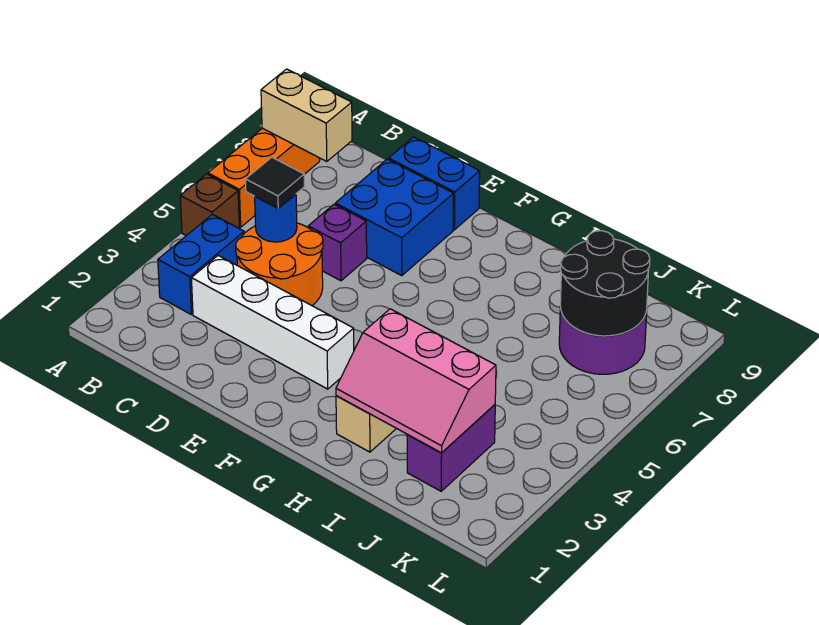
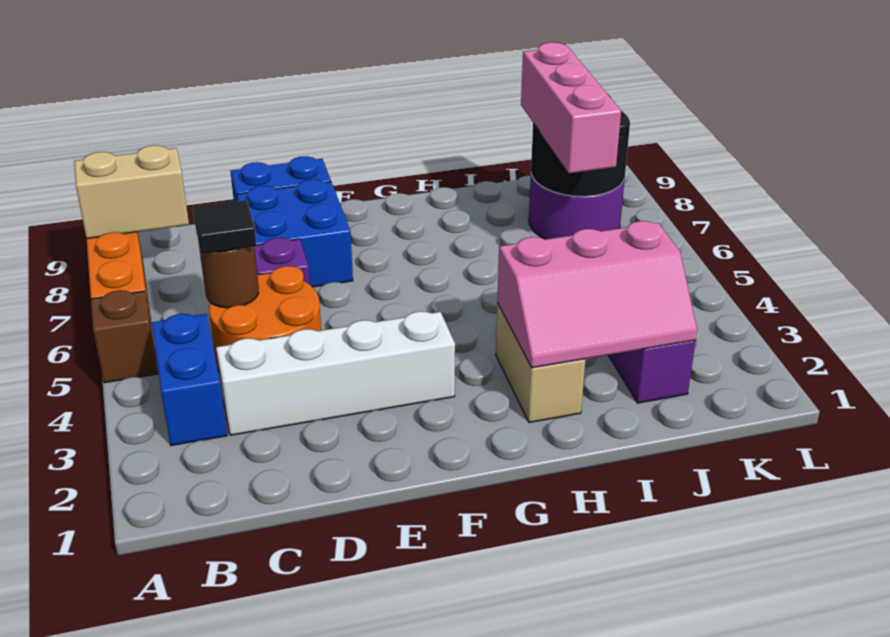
blue round brick C5 level 2 -> brown round brick C5 level 2
none -> pink brick J6:J8 level 3

